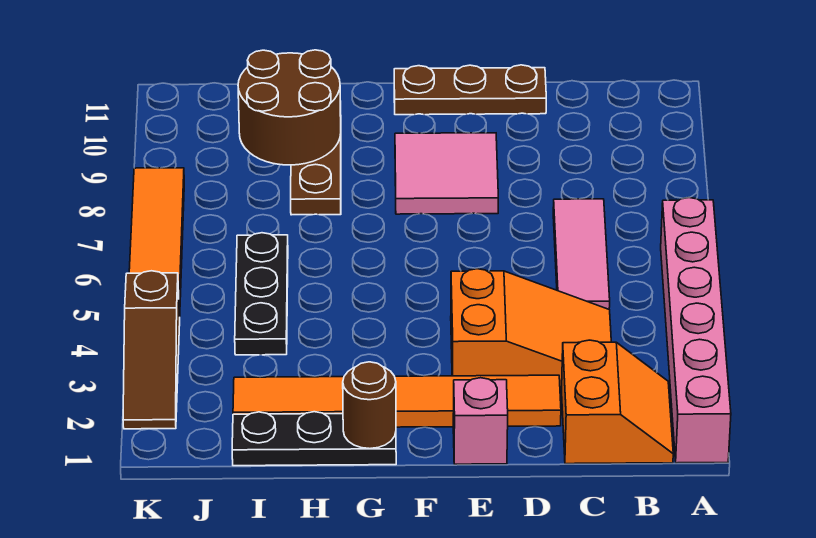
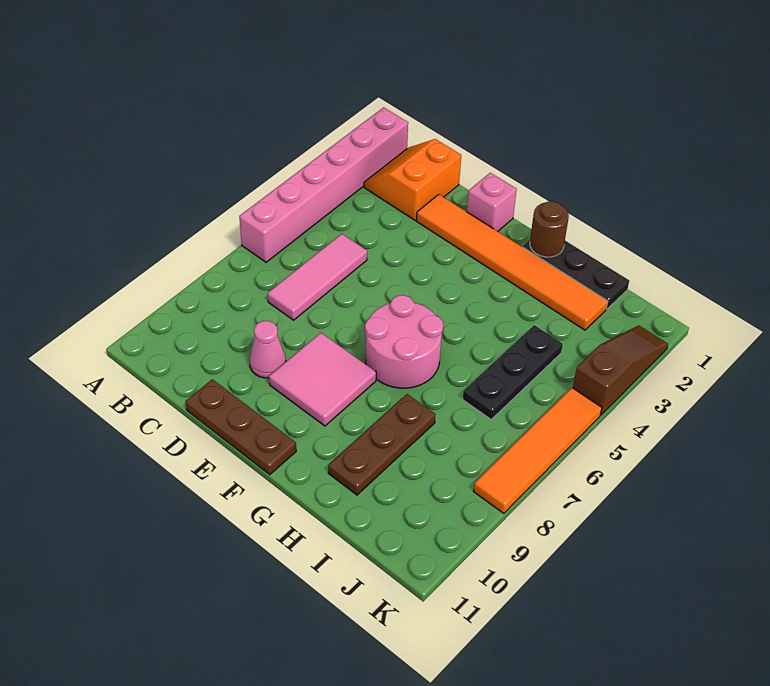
orange slope C3:E4 level 1 top E -> none
none -> pink cone D9 level 1
none -> pink round brick F6:G7 level 1
brown round brick H9:I10 level 2 -> none

